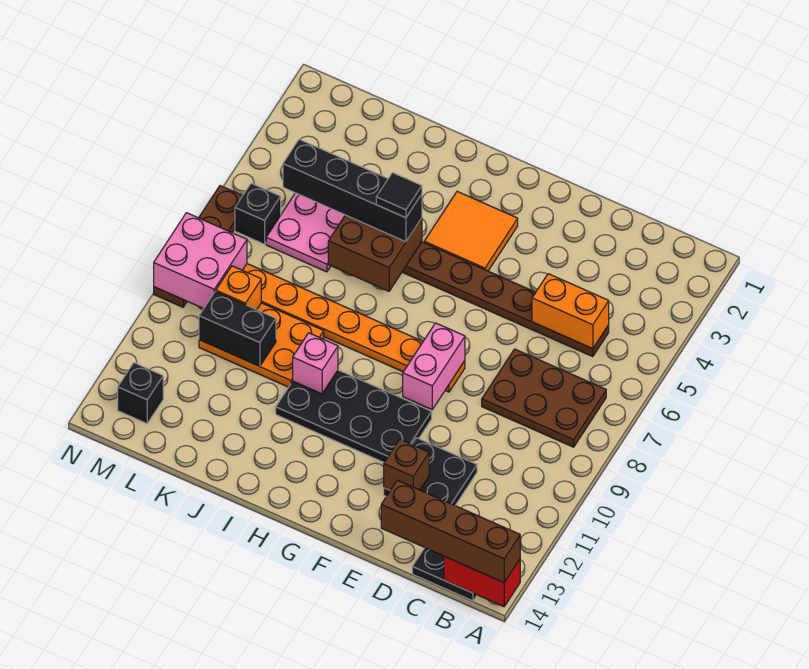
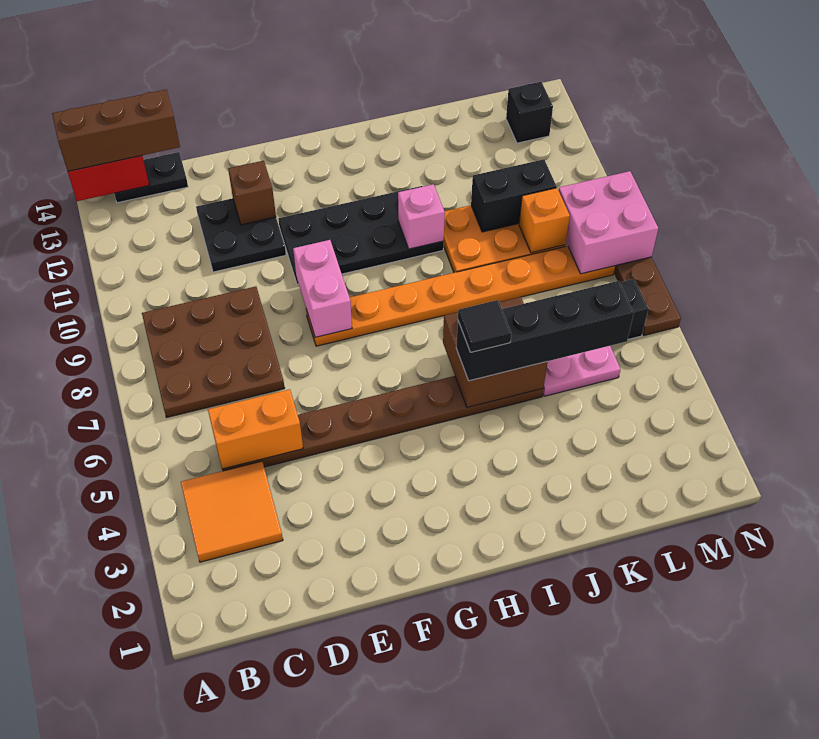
brown brick A14:D14 level 3 -> brown brick A14:C14 level 3
brown plate B7:D8 level 1 -> brown plate B7:D9 level 1
orange tile G3:H4 level 1 -> orange tile B3:C4 level 1

